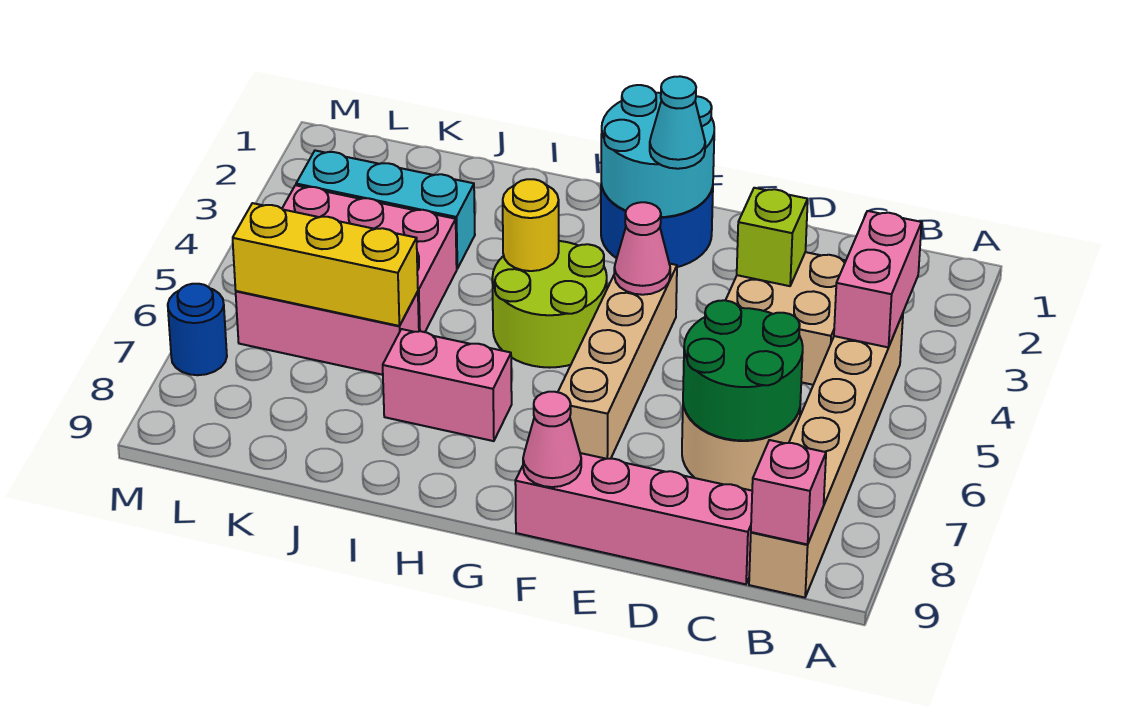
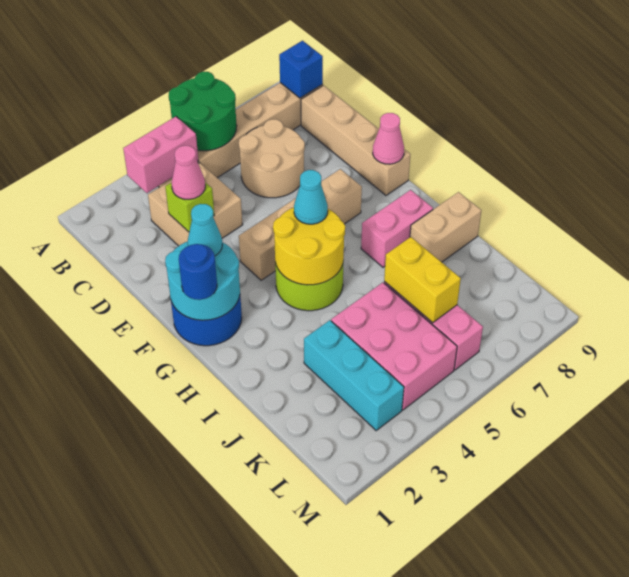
pink brick B9 level 2 -> blue brick B9 level 2
green round brick C6:D7 level 2 -> green round brick A5:B6 level 2
pink brick C9:F9 level 1 -> tan brick C9:F9 level 1
pink cone F4 level 2 -> pink cone D3 level 3
none -> cyan cone G5 level 3
yellow round brick H4 level 2 -> yellow round brick G4:H5 level 2
pink brick H7:I7 level 1 -> pink brick H7:H8 level 1
none -> tan brick I8:I9 level 1
yellow brick J6:L6 level 2 -> yellow brick J6:K6 level 2
blue round brick M7 level 1 -> blue round brick G1 level 3

